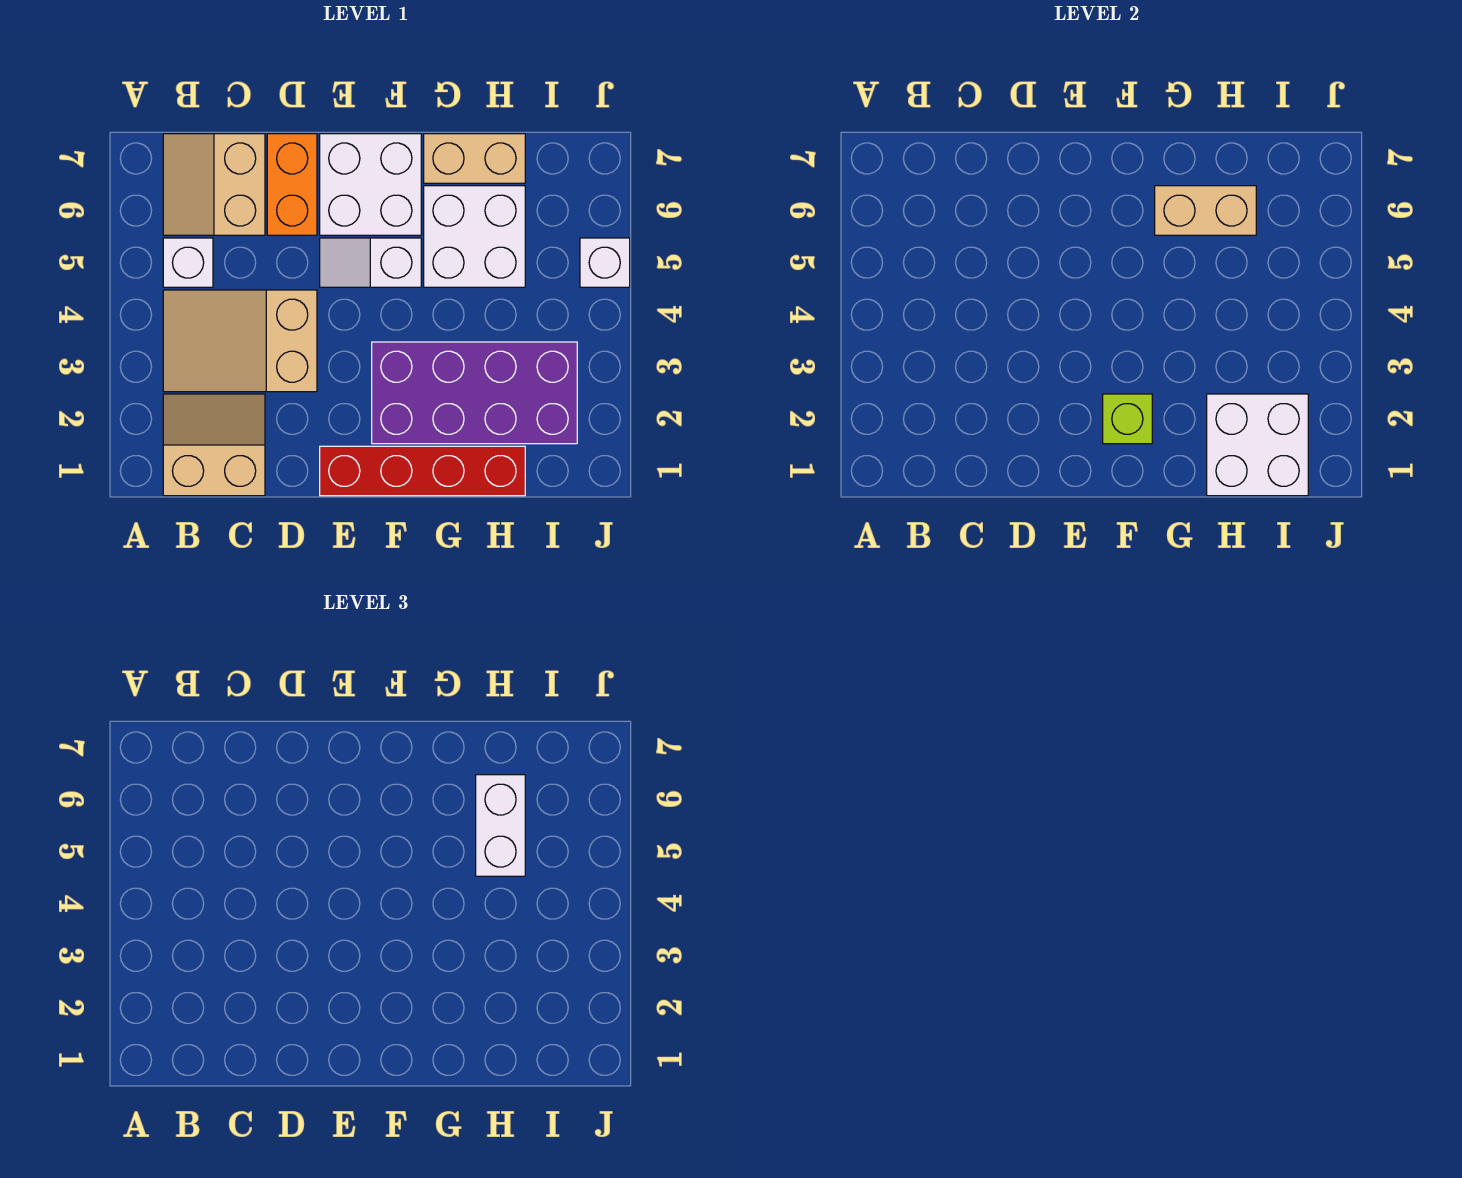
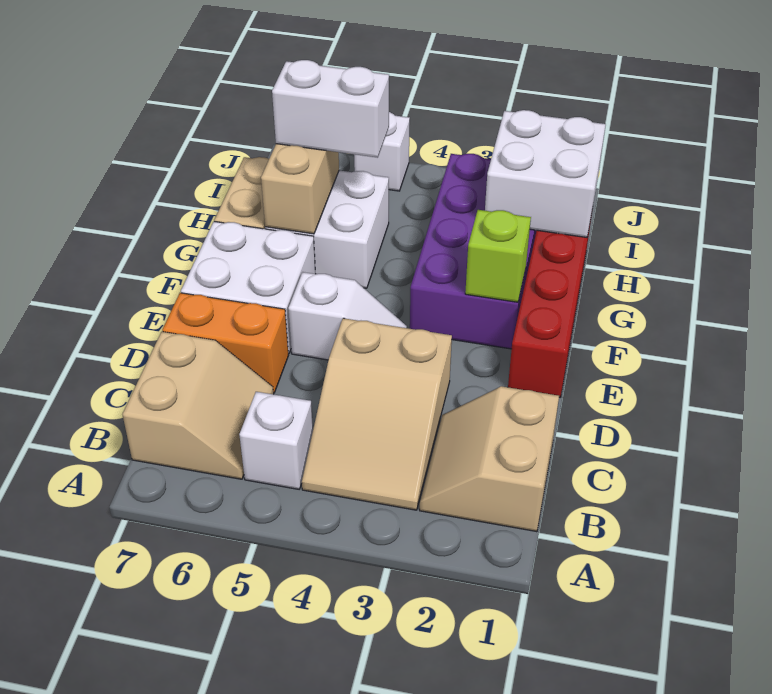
tan slope B6:C7 level 1 top C -> tan slope B6:C7 level 1 top 7
white slope E5:F5 level 1 top F -> white slope E4:E5 level 1 top 5

